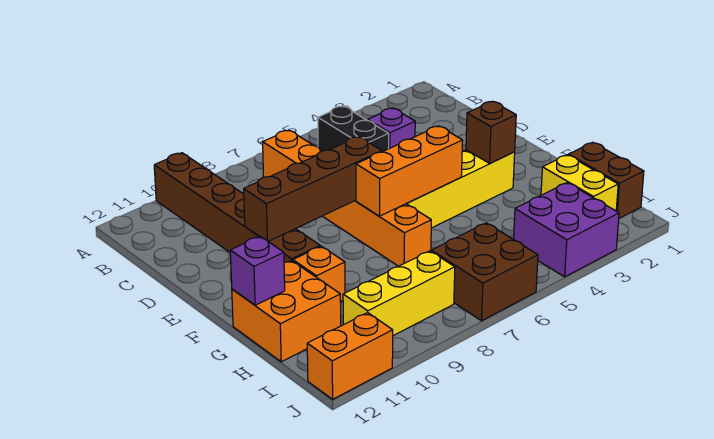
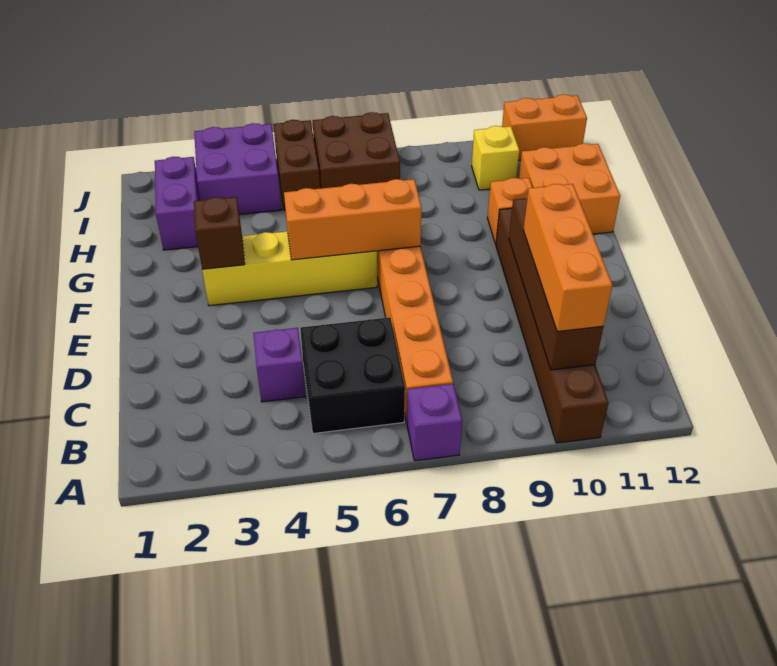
black brick B5:C5 level 1 -> black brick B5:C6 level 1
none -> orange brick B10:D10 level 3
brown brick E7:E10 level 2 -> brown brick B10:E10 level 2
purple brick G12 level 2 -> purple brick A7 level 1
brown brick H1:I1 level 1 -> brown brick I5:J5 level 1
yellow brick H2:I2 level 1 -> purple brick H2:I2 level 1
yellow brick I8:I10 level 1 -> yellow brick I10 level 1

